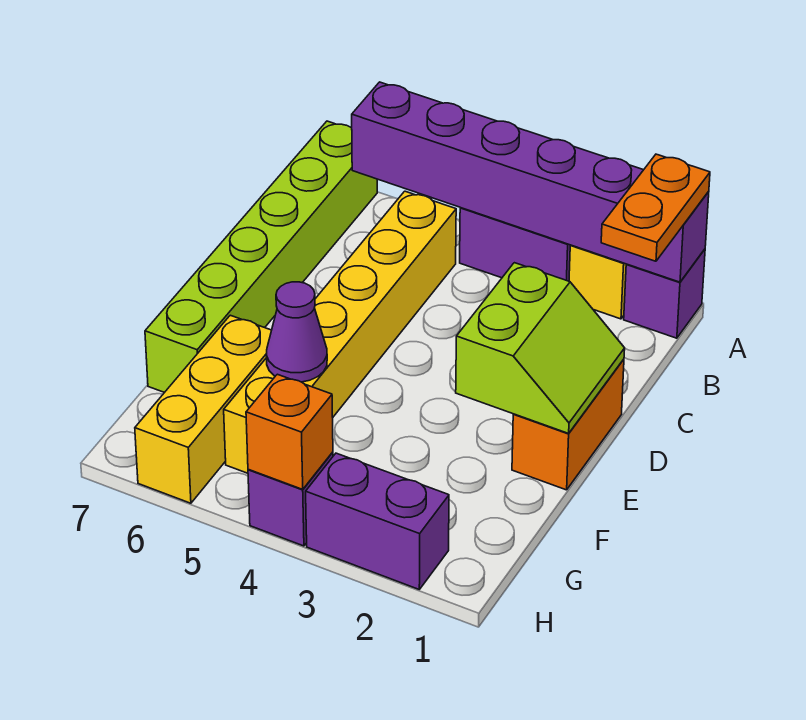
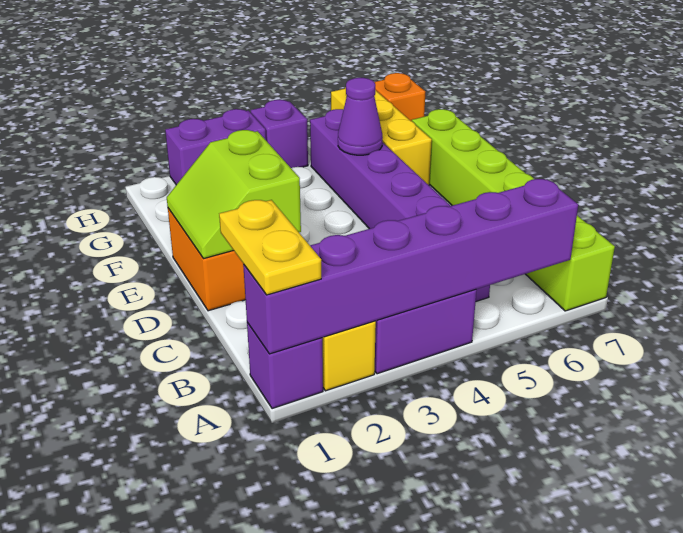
orange plate A1:B1 level 3 -> yellow plate A1:B1 level 3
yellow brick B5:G5 level 1 -> purple brick B5:G5 level 1
orange brick H4 level 2 -> orange brick H7 level 1

